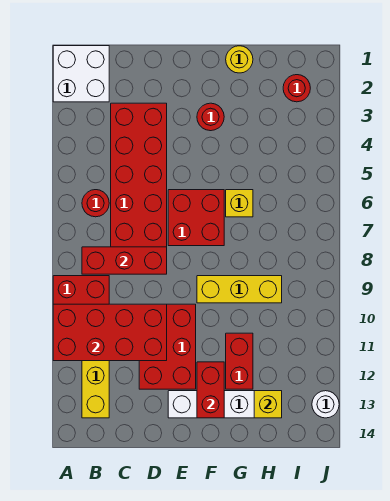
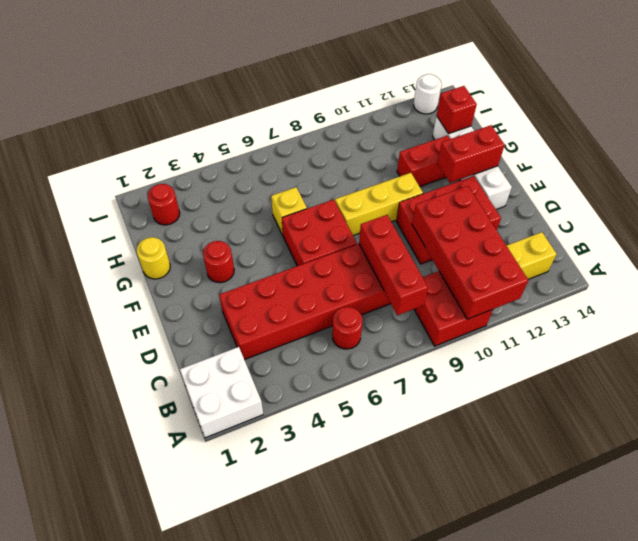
yellow brick F9:H9 level 1 -> yellow brick F8:F10 level 1
yellow brick H13 level 2 -> red brick H13 level 2

